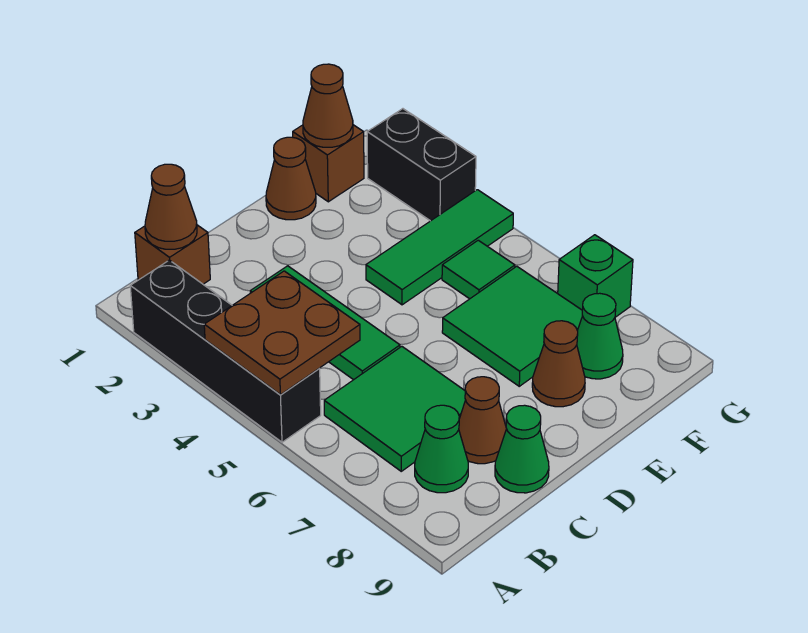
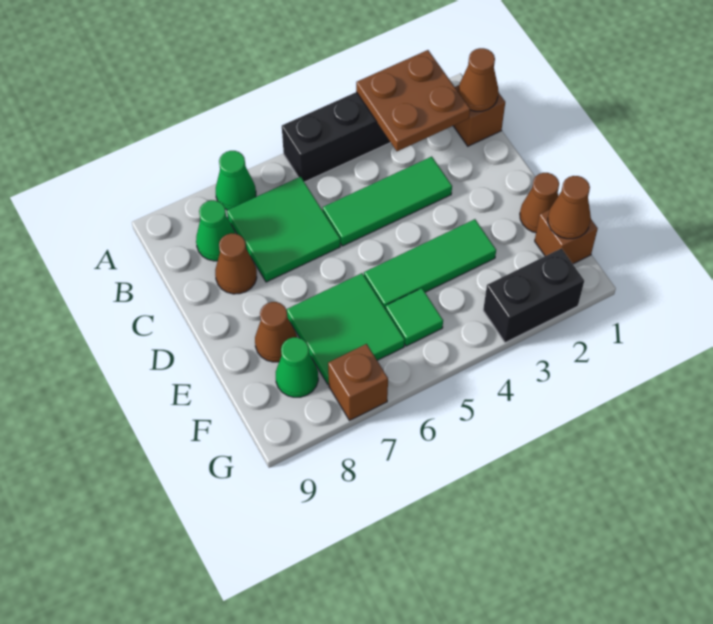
brown plate A4:B5 level 2 -> brown plate A2:B3 level 2
green cone C9 level 1 -> green cone A7 level 1
green tile E4:G4 level 1 -> green tile E3:E5 level 1
green brick G7 level 1 -> brown brick G7 level 1

